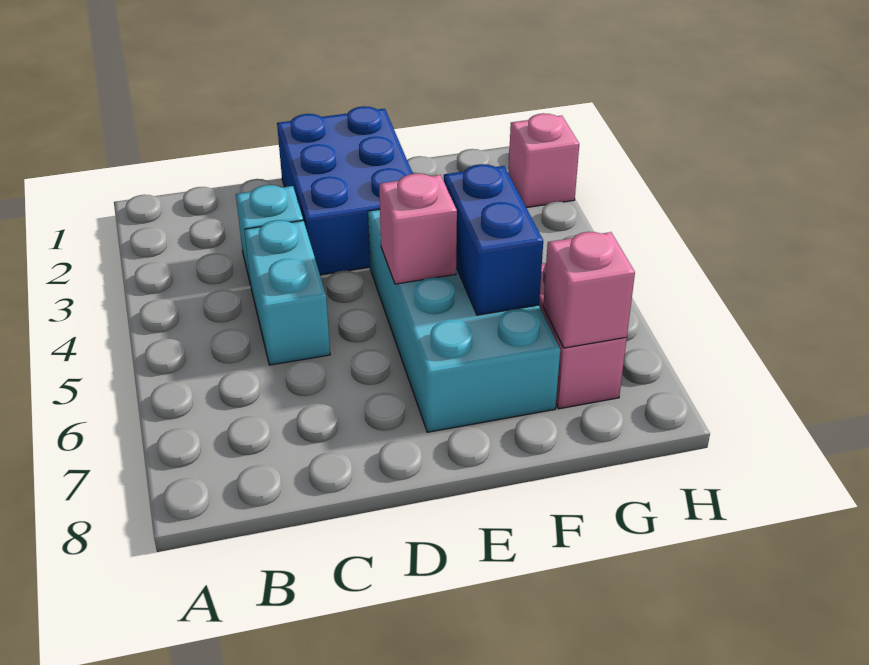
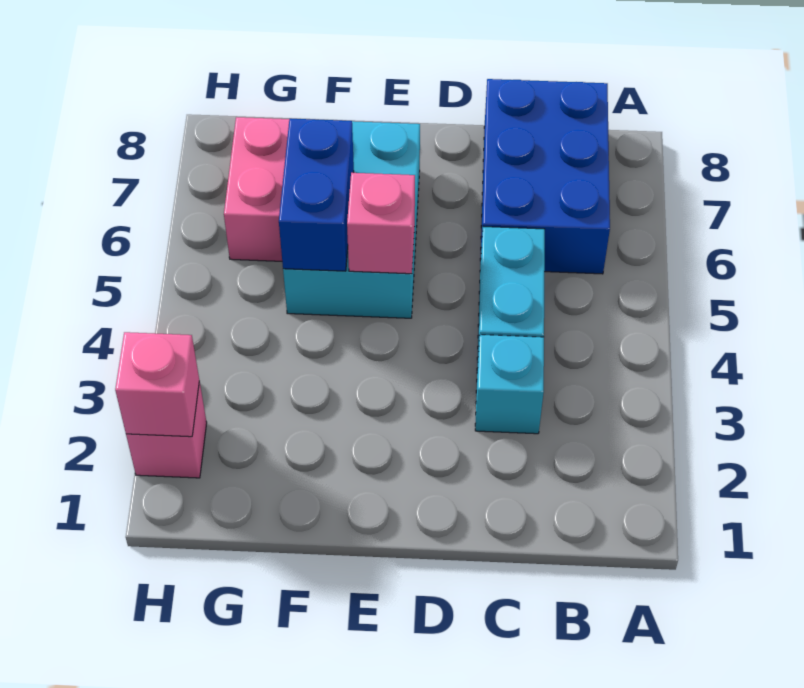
blue brick D1:E3 level 1 -> blue brick B6:C8 level 1
cyan brick E4:F7 level 1 -> cyan brick E5:F7 level 1
pink brick G7 level 2 -> pink brick H2 level 2

